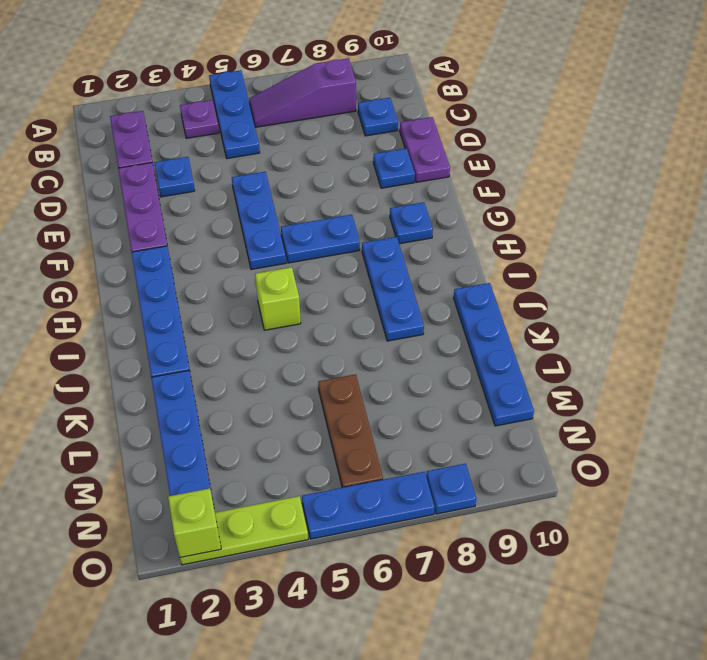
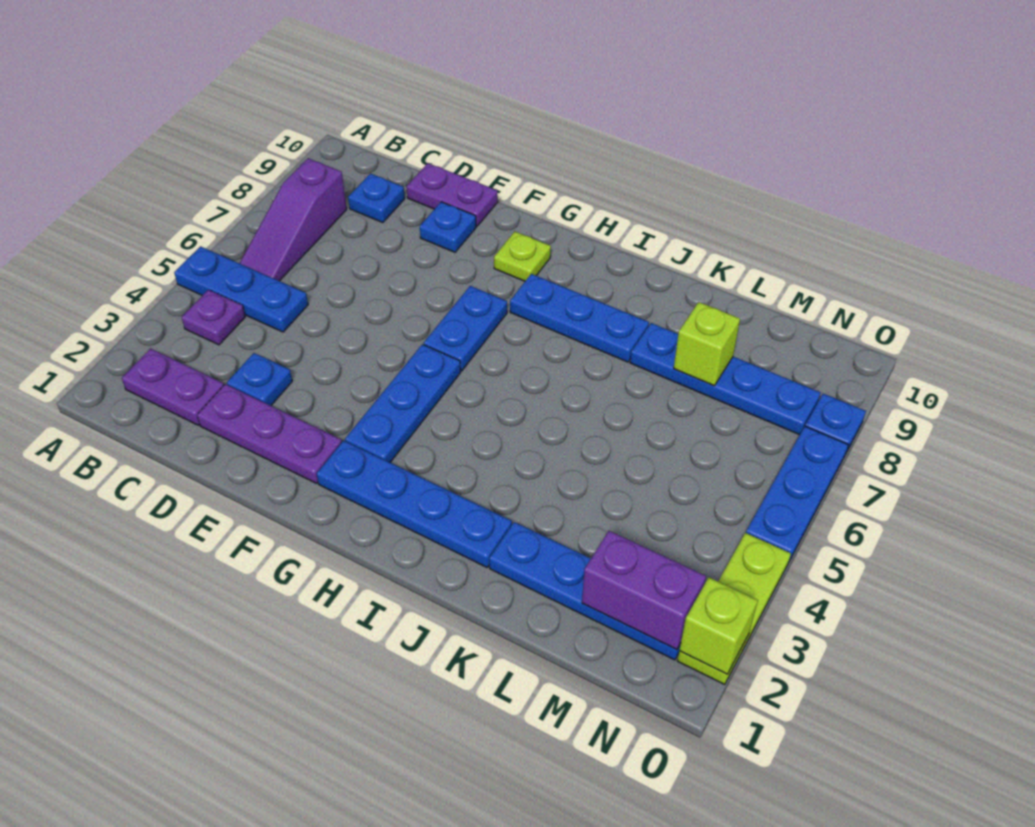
blue plate E5:G5 level 1 -> blue plate G3:G5 level 1
blue plate G9 level 1 -> lime plate G9 level 1
lime brick I5 level 1 -> lime brick L8 level 2
blue plate J10:M10 level 1 -> blue plate K8:N8 level 1
brown plate L6:N6 level 1 -> none
none -> purple brick M2:N2 level 2

